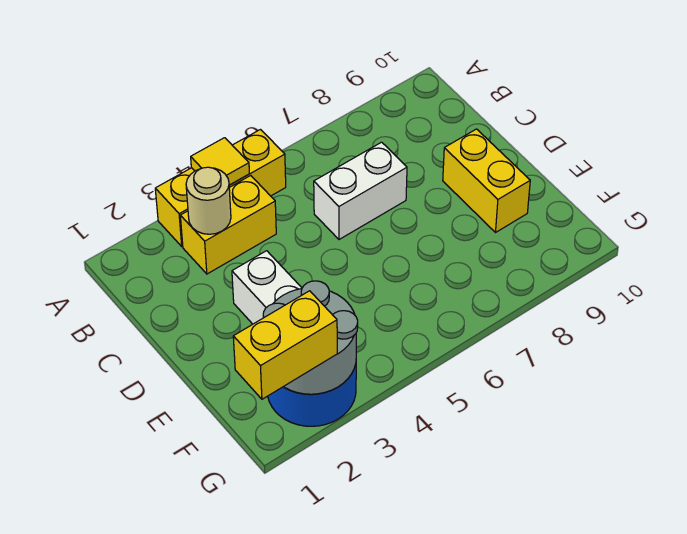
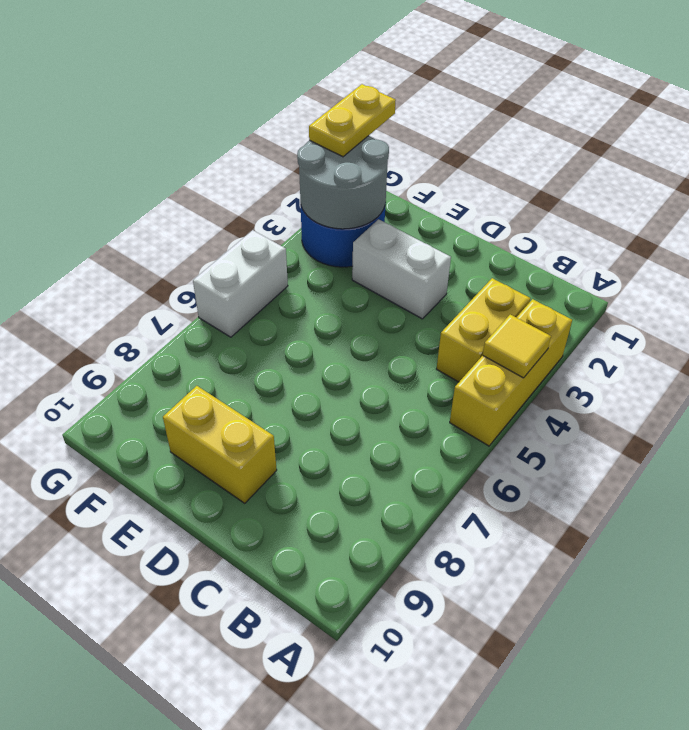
tan round brick B3 level 2 -> none
white brick C6:C7 level 1 -> white brick G5:G6 level 1
yellow brick G1:G2 level 3 -> yellow plate G1:G2 level 3

